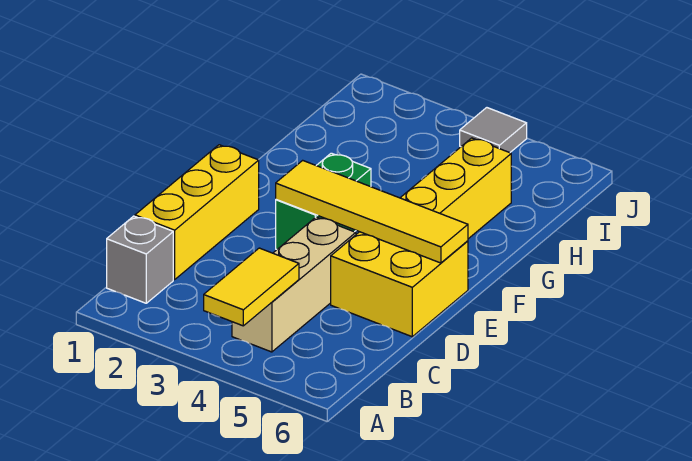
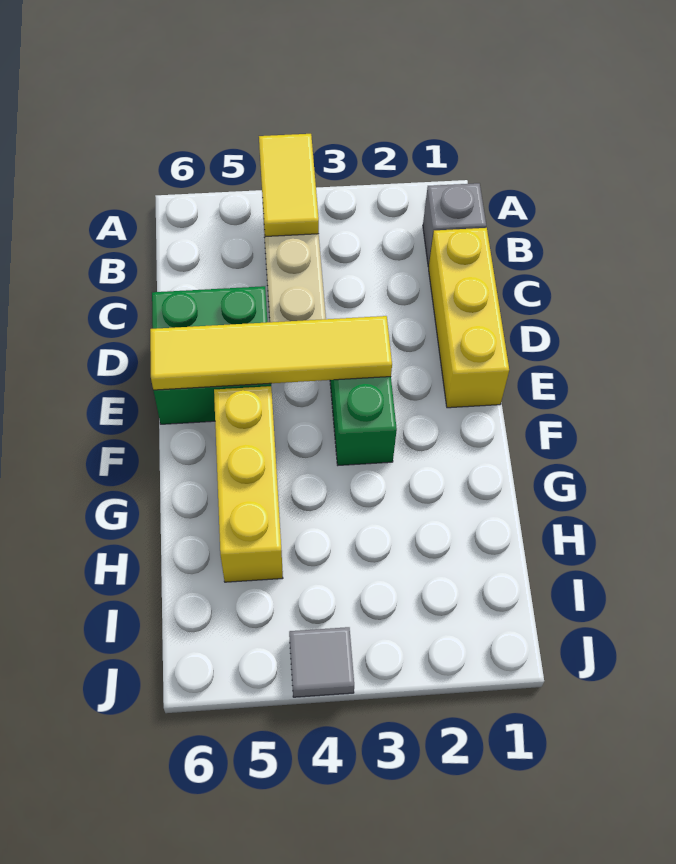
yellow brick D5:E6 level 1 -> green brick D5:E6 level 1

